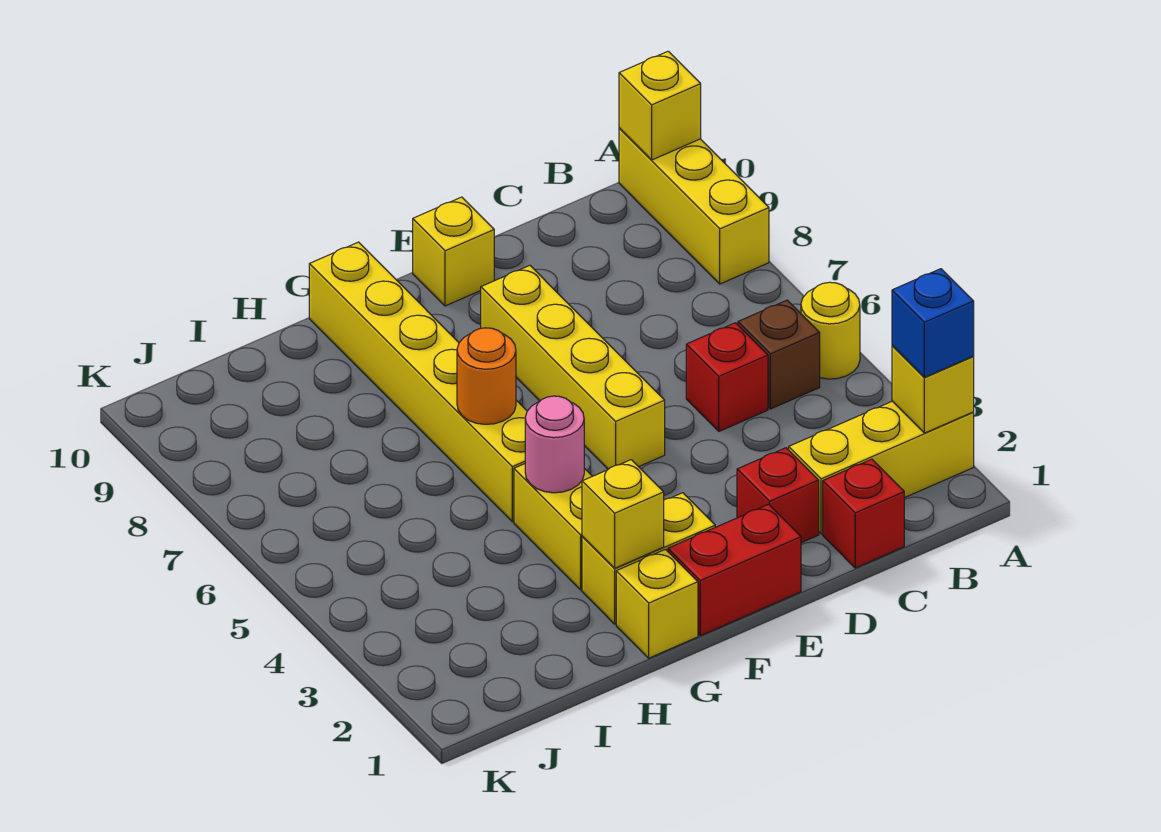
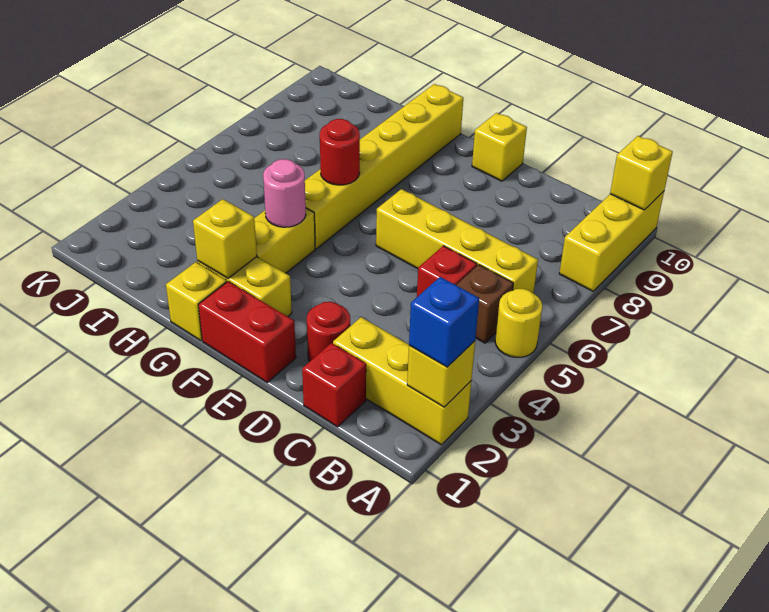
red brick D2 level 1 -> red round brick D2 level 1
yellow brick E5:E8 level 1 -> yellow brick B6:E6 level 1
orange round brick G6 level 2 -> red round brick G6 level 2

